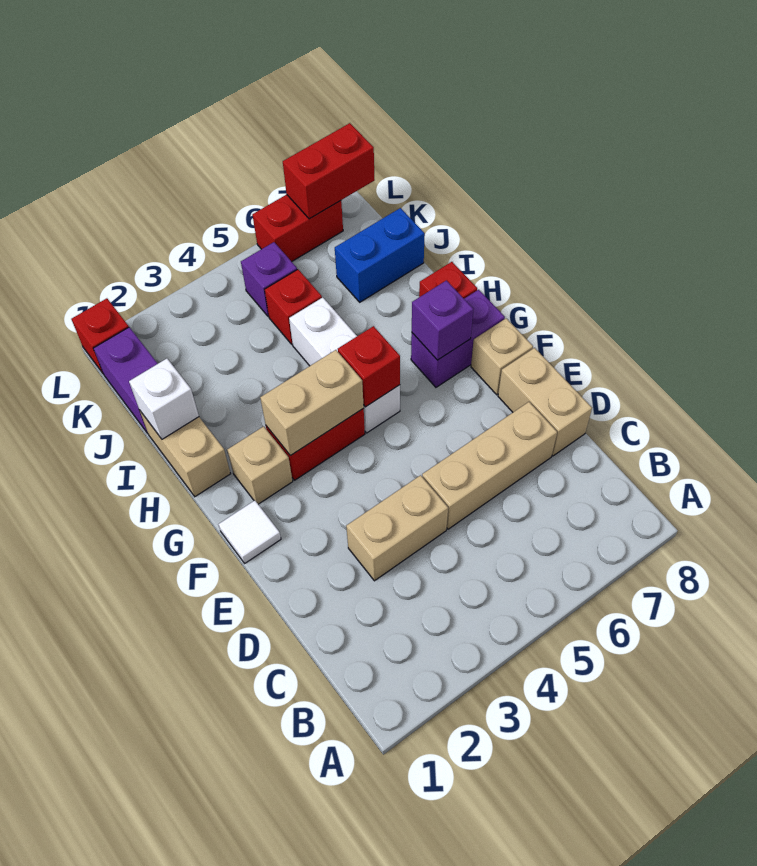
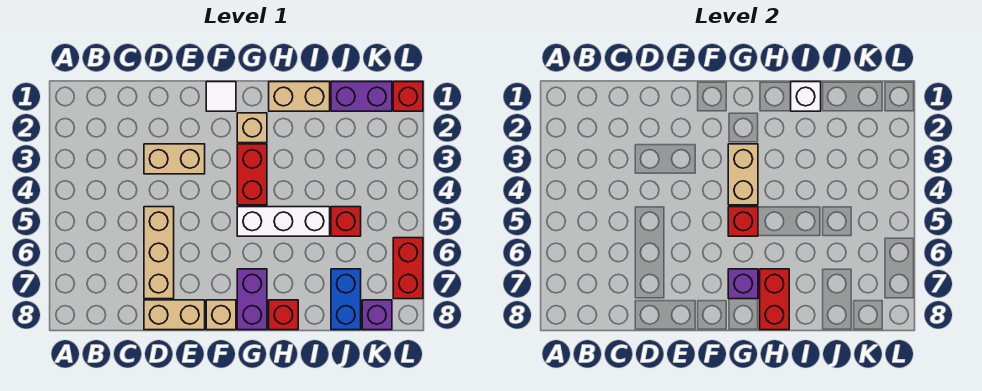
tan brick D3:D4 level 1 -> tan brick D3:E3 level 1
purple brick K5 level 1 -> purple brick K8 level 1
red brick L7:L8 level 2 -> red brick H7:H8 level 2

